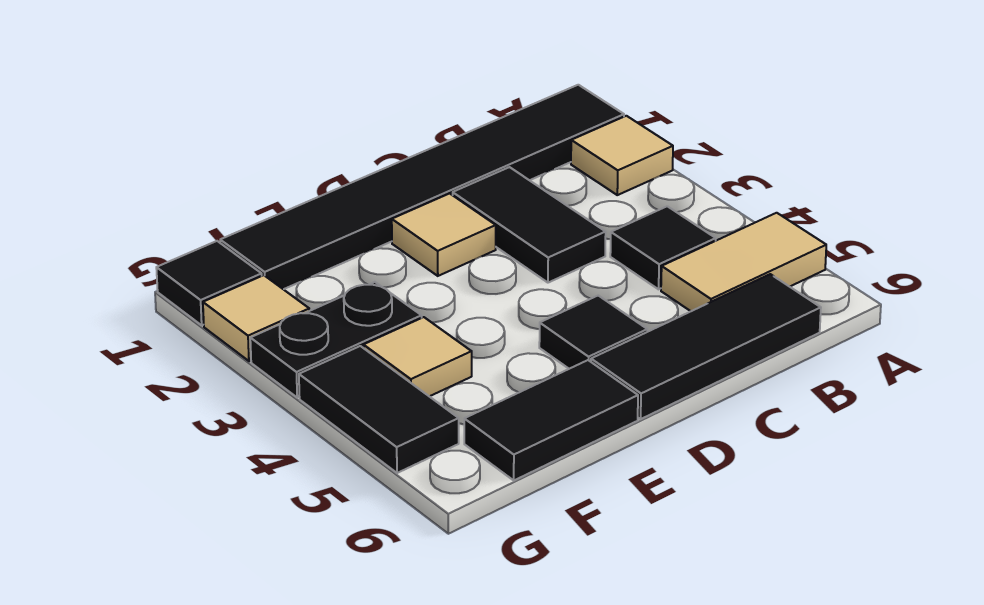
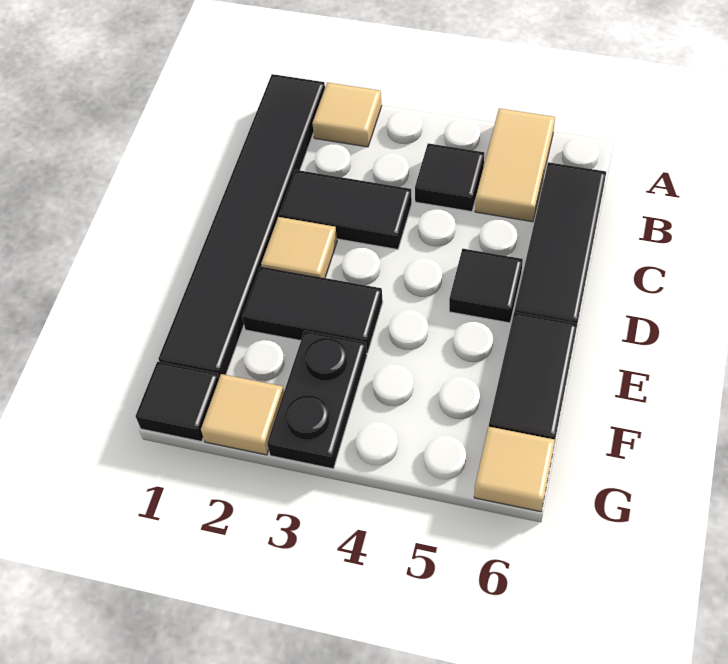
tan tile F4 level 1 -> tan tile G6 level 1
black tile G4:G5 level 1 -> black tile E2:E3 level 1

